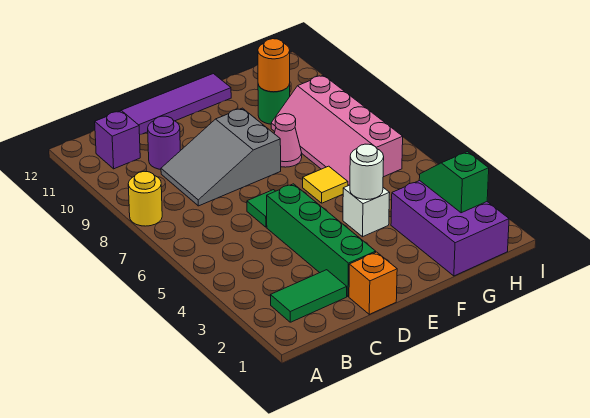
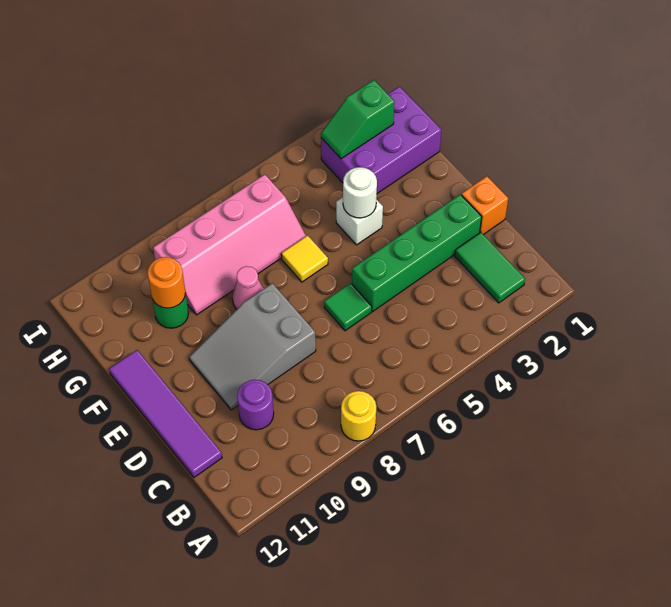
purple brick B11 level 1 -> none
grey slope C8:E9 level 1 top E -> grey slope D8:E10 level 1 top 8

